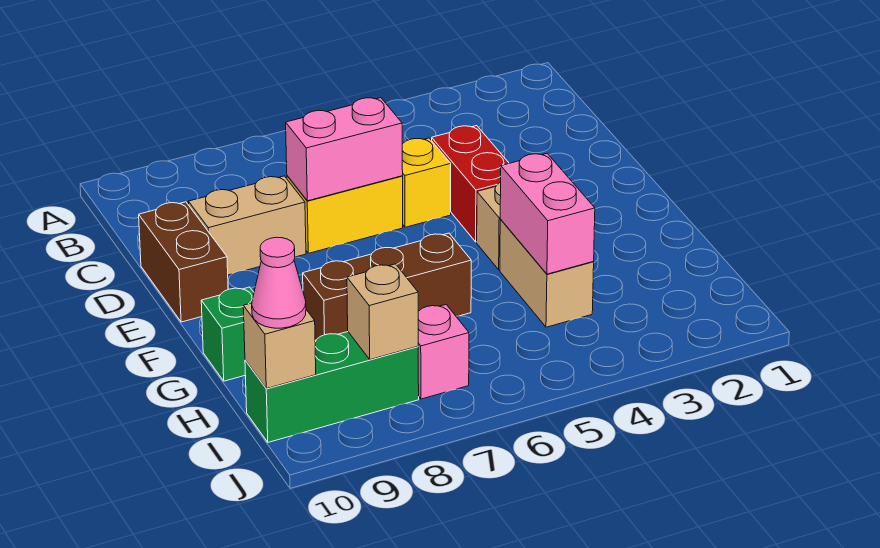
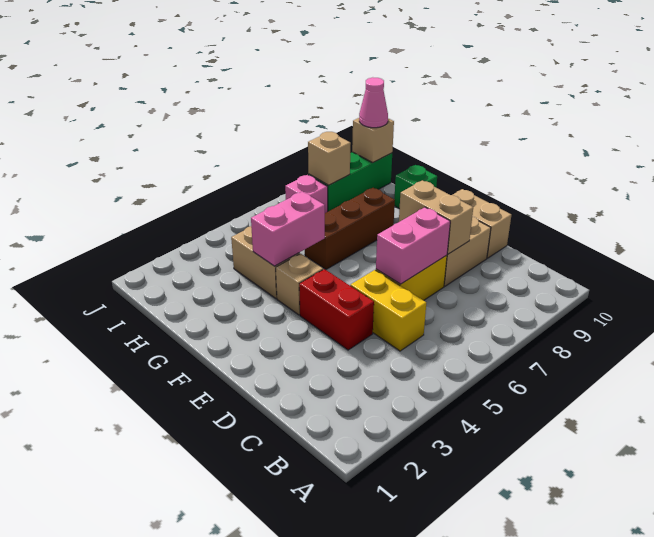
yellow brick D5 level 1 -> yellow brick C5:D5 level 1
none -> tan brick D8:E8 level 2
brown brick D10:E10 level 1 -> tan brick D10:E10 level 1
pink brick G4:H4 level 2 -> pink brick G4:G5 level 2

